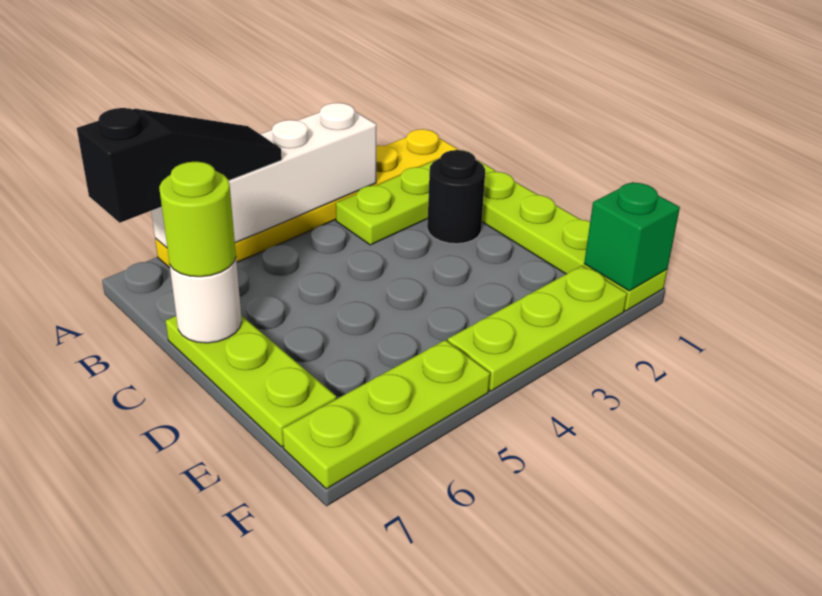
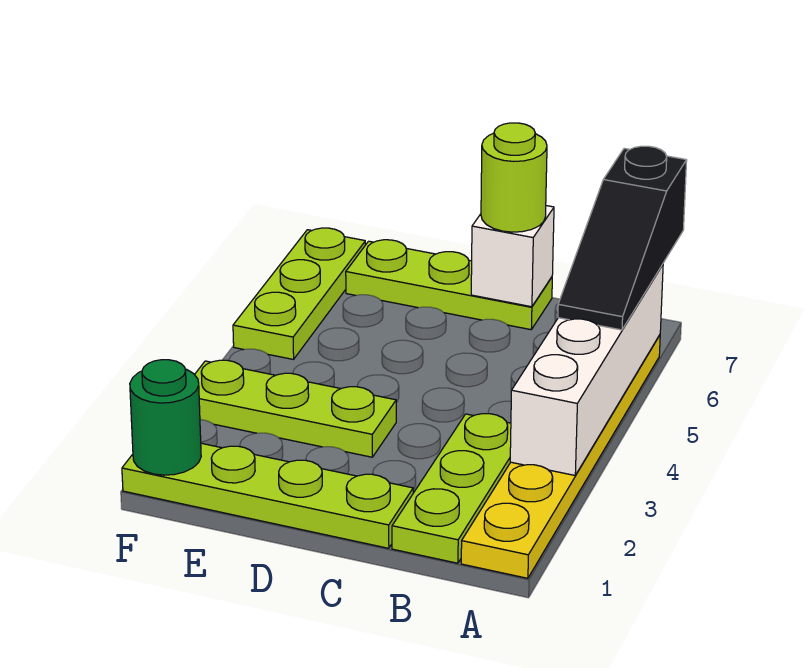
black round brick C2 level 1 -> none
white round brick C7 level 2 -> white brick C7 level 2
green brick F1 level 2 -> green round brick F1 level 2
lime plate F2:F4 level 1 -> lime plate D3:F3 level 1

